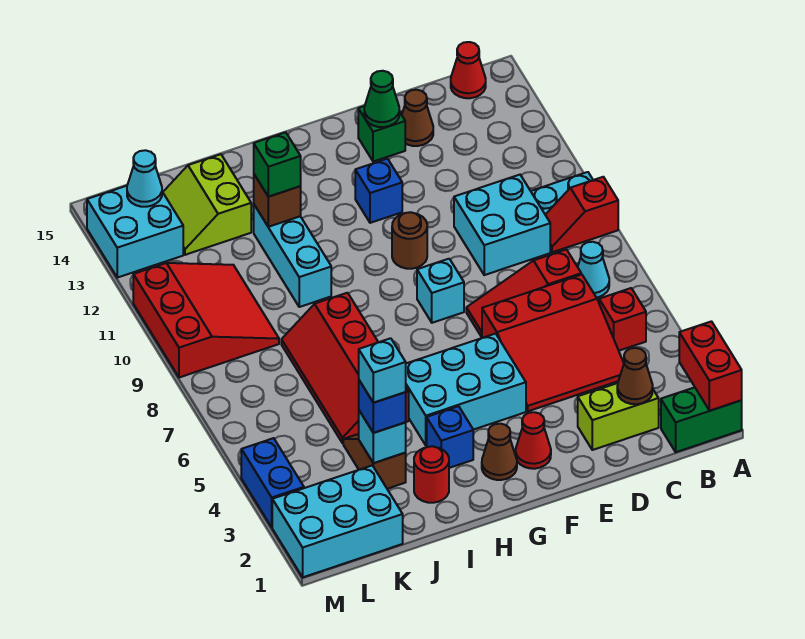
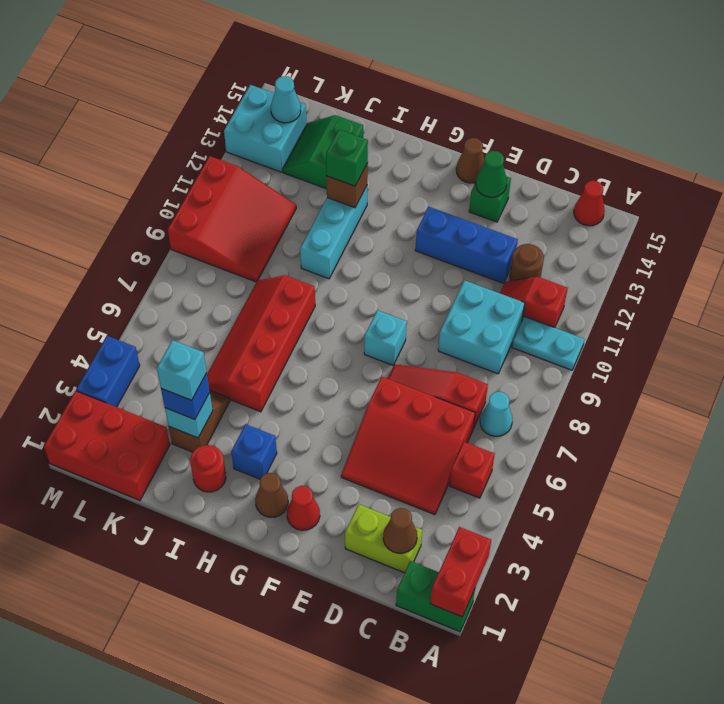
red slope A9:B9 level 1 top A -> red slope B11:C11 level 1 top B
brown cone D14 level 1 -> brown cone F15 level 1
cyan brick F4:H5 level 1 -> none
brown round brick F10 level 1 -> brown round brick C12 level 1
blue brick F12 level 1 -> blue brick D12:F12 level 1
lime slope J13:K14 level 1 top J -> green slope J13:K14 level 1 top J
cyan brick K1:M2 level 1 -> red brick K1:M2 level 1

